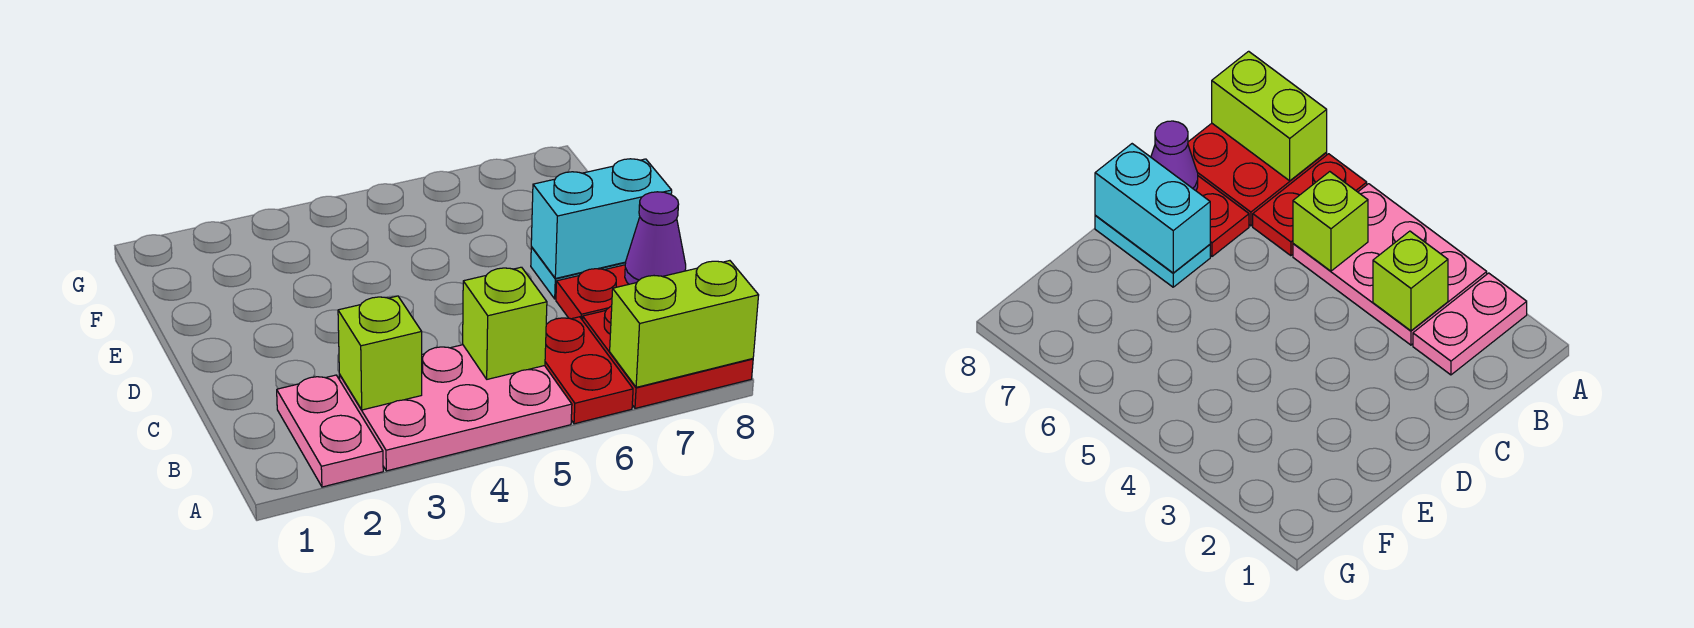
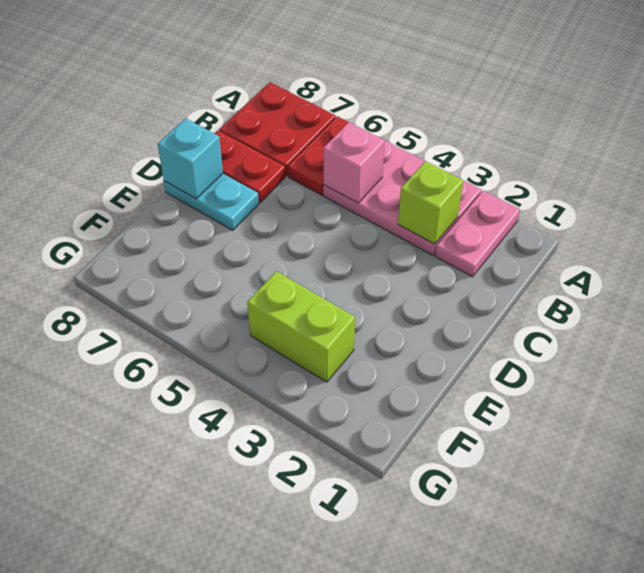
lime brick A7:A8 level 2 -> lime brick F3:F4 level 1
lime brick B5 level 2 -> pink brick B5 level 2
purple cone C8 level 2 -> none
cyan brick D7:D8 level 2 -> cyan brick D8 level 2

